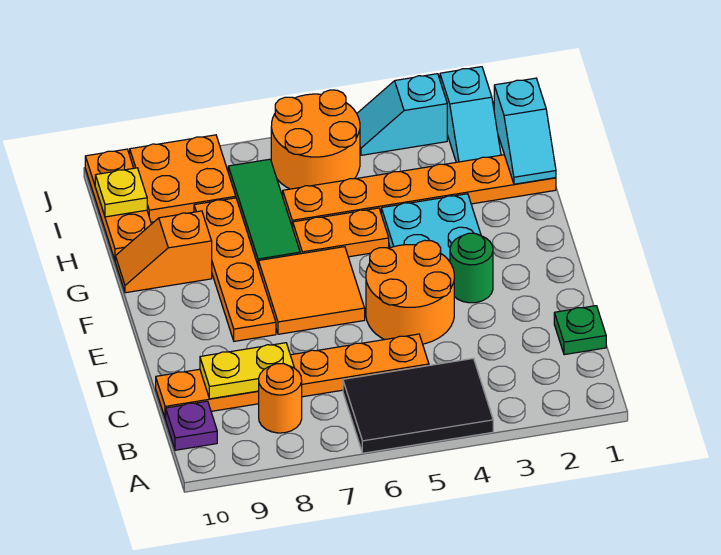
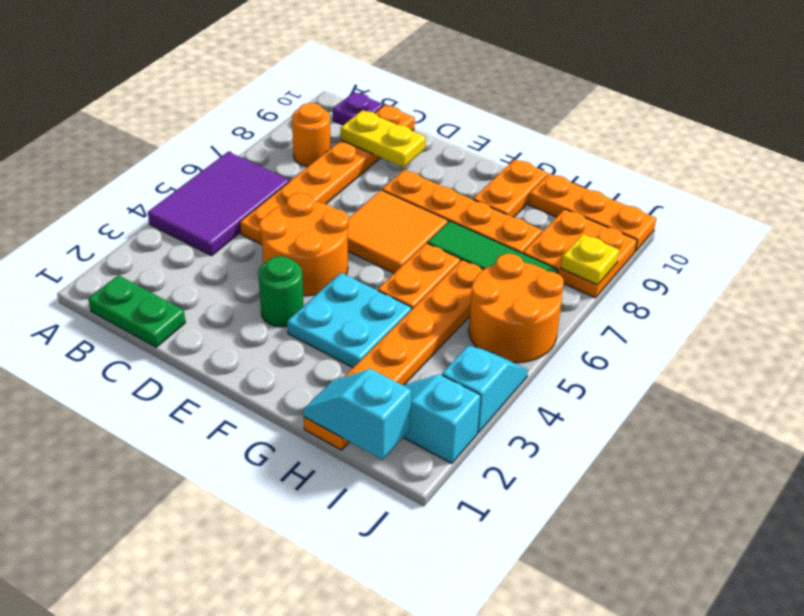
black tile A4:B6 level 1 -> purple tile A4:B6 level 1
green plate C1 level 1 -> green plate B1:C1 level 1
yellow plate C8:C9 level 2 -> yellow plate C9:D9 level 2
orange slope G9:G10 level 1 top 9 -> orange plate G9:G10 level 1
yellow plate I10 level 2 -> yellow plate J8 level 2

